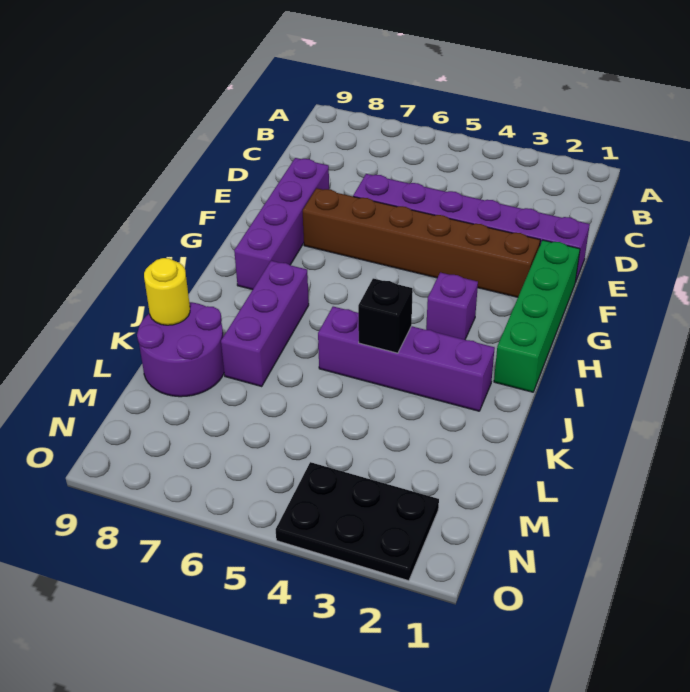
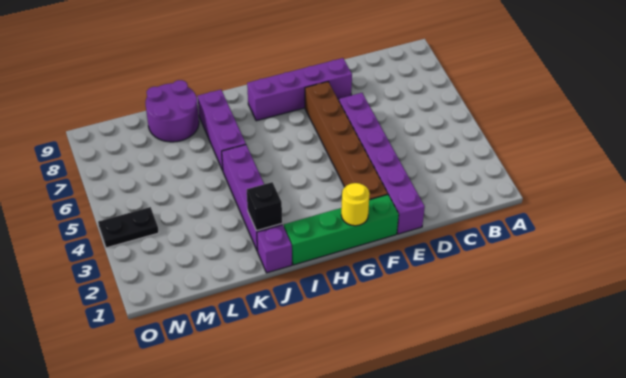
purple brick H3 level 1 -> purple brick J1 level 1
purple brick I7:K7 level 1 -> purple brick J6:J8 level 1
black brick J4 level 2 -> black brick J2 level 2
yellow round brick K9 level 2 -> yellow round brick G1 level 2
black plate N2:O4 level 1 -> black plate N4:O4 level 1

